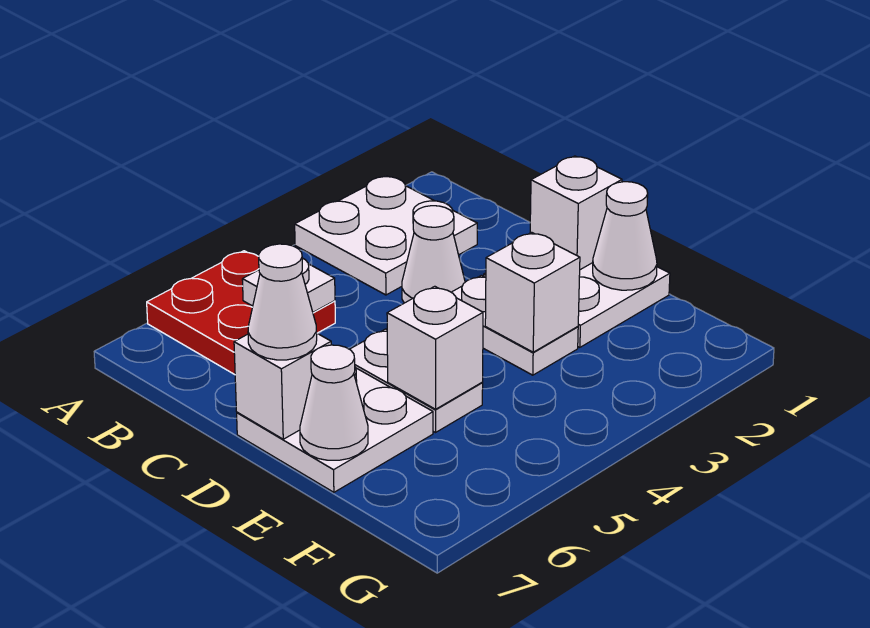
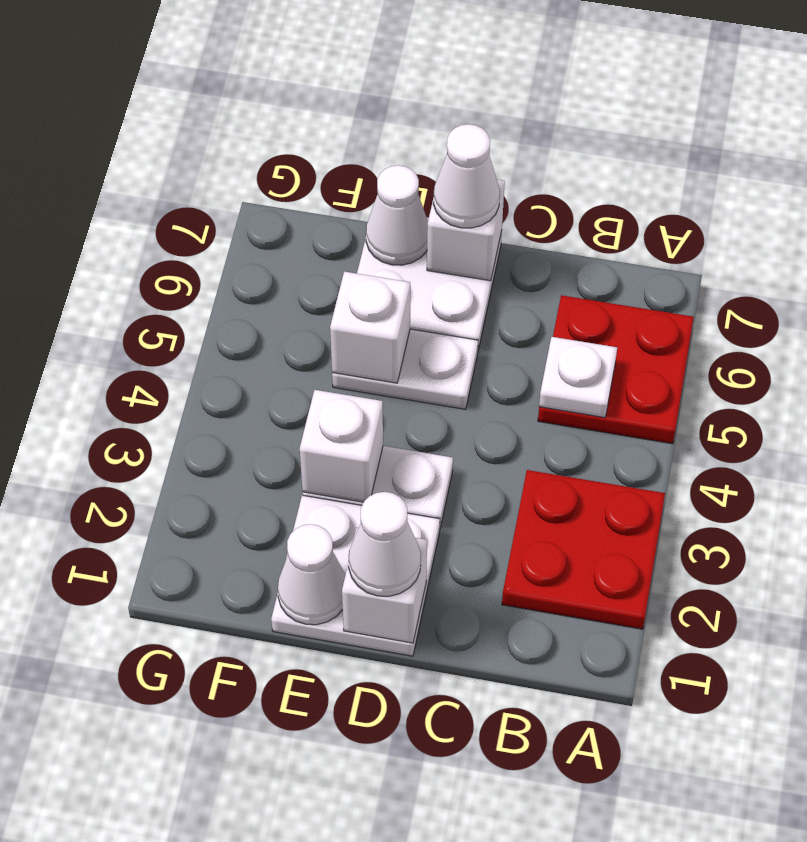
white plate A2:B3 level 1 -> red plate A2:B3 level 1
white cone C3 level 1 -> white cone D1 level 3

